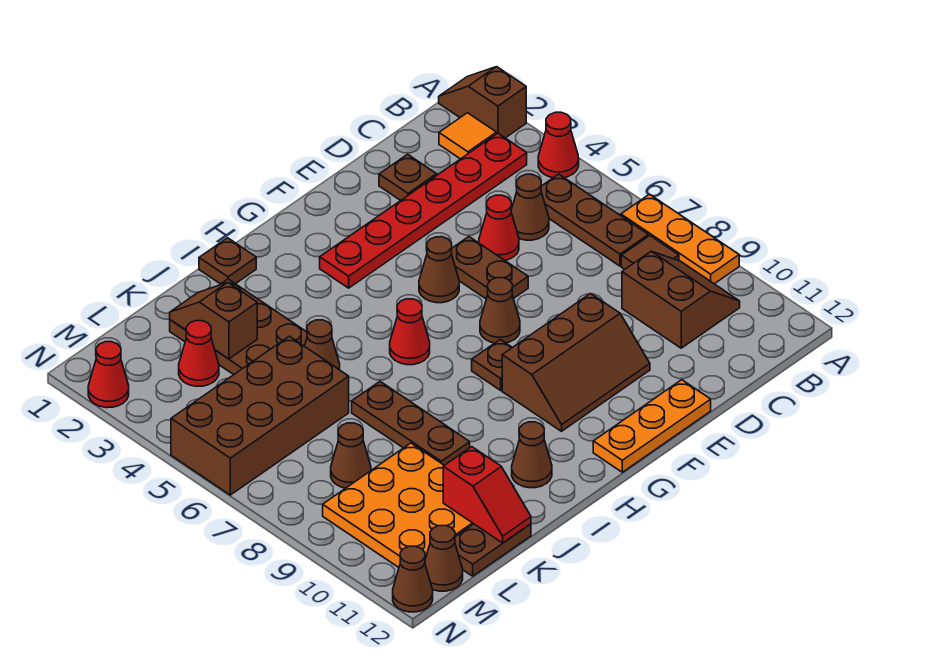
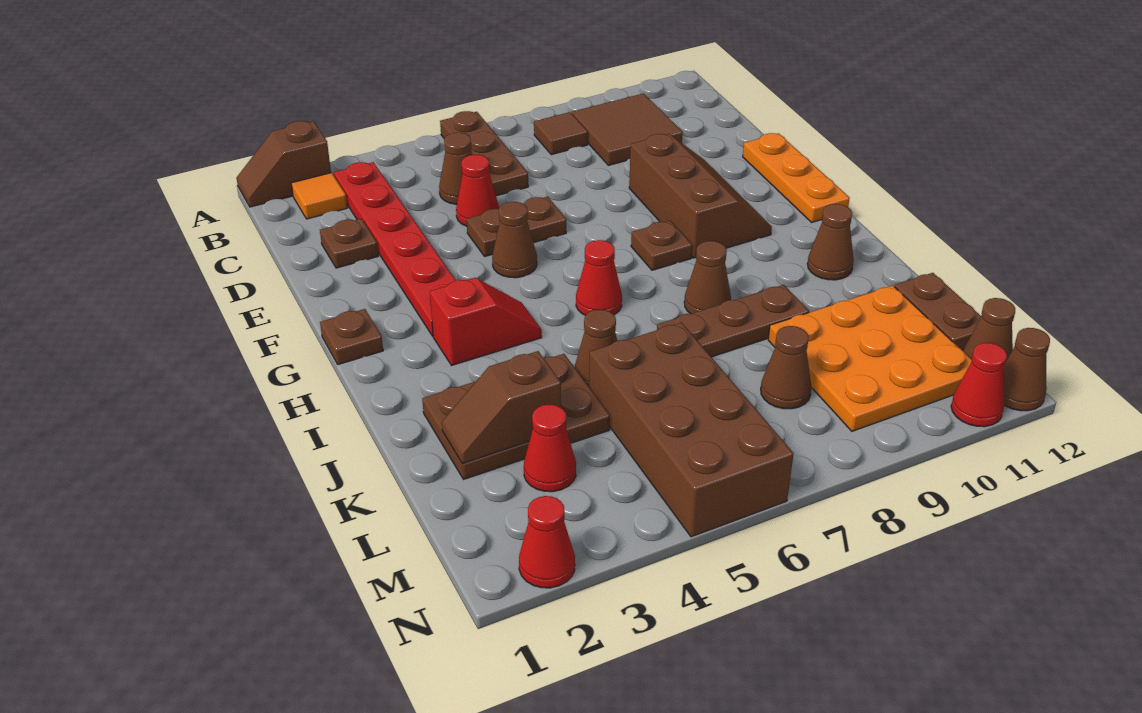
red cone A4 level 1 -> red cone N11 level 1
orange plate A7:A9 level 1 -> none
brown plate B5:B7 level 1 -> brown plate A6:C6 level 1
brown slope B9:C10 level 1 top C -> brown tile B9:C10 level 1
brown cone F7 level 1 -> brown cone I8 level 1
brown plate I1 level 1 -> brown plate G1 level 1
red slope K11:K12 level 2 top 11 -> red slope H3:H4 level 1 top 3

